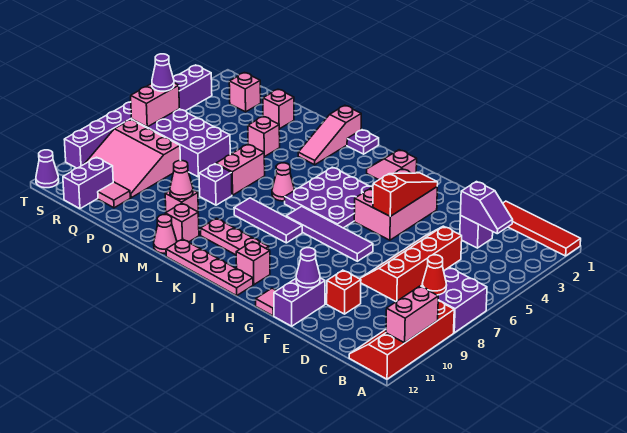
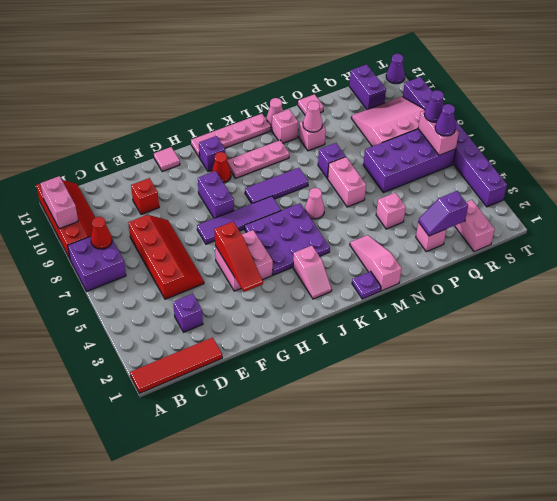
purple slope C3:D3 level 2 top D -> purple slope P2:Q2 level 2 top Q
purple brick F11:F12 level 1 -> purple brick H8:H9 level 1
purple cone F11 level 2 -> purple cone S7 level 3
pink brick G3:H5 level 1 -> pink brick G4:H5 level 1
pink slope I2:J2 level 1 top I -> pink slope J2:J3 level 1 top 3
none -> red cone I10 level 1
pink brick I11 level 1 -> purple brick I11 level 1
pink tile Q11 level 1 -> pink tile O12 level 1
pink brick R2 level 1 -> pink brick R1:R2 level 1

